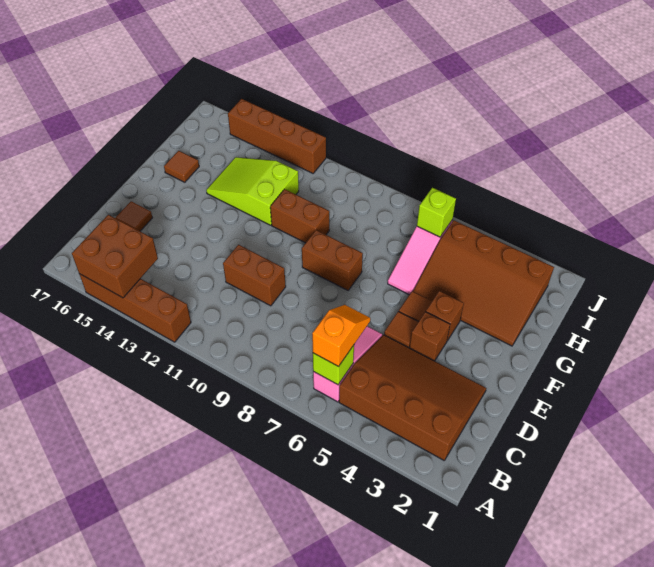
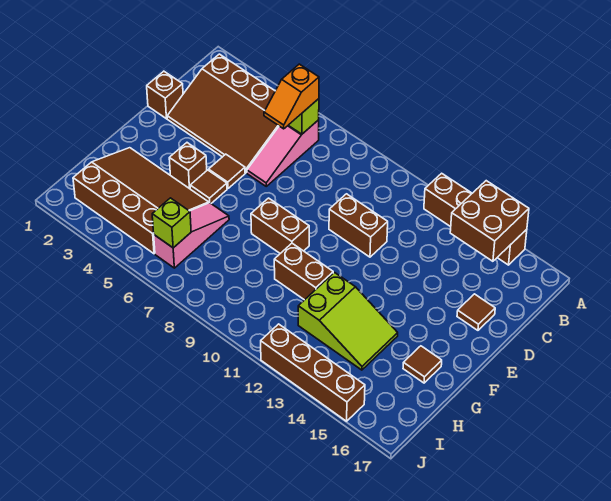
brown brick E4 level 1 -> brown brick D1 level 1

